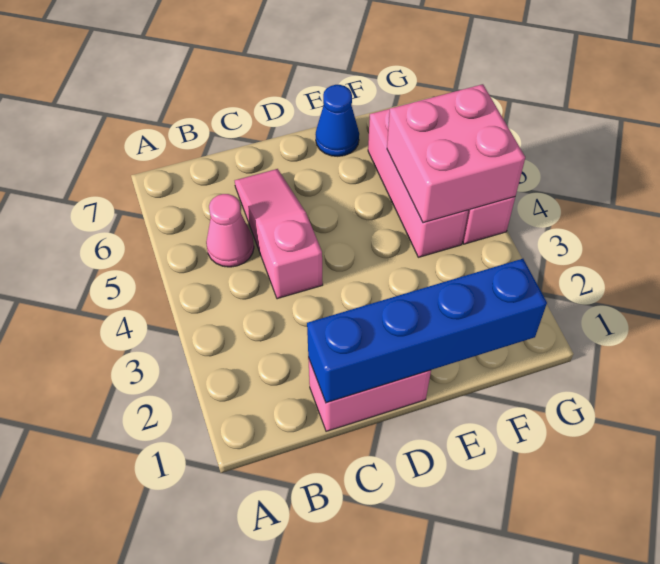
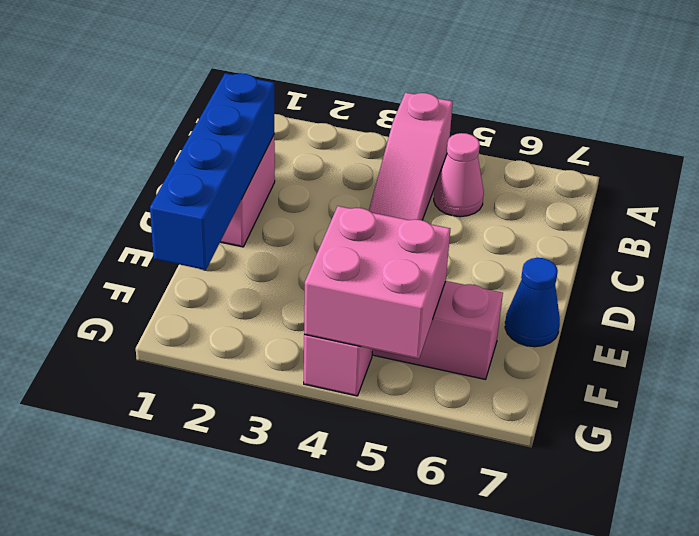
pink slope C4:C6 level 1 top 4 -> pink slope A4:C4 level 1 top A

